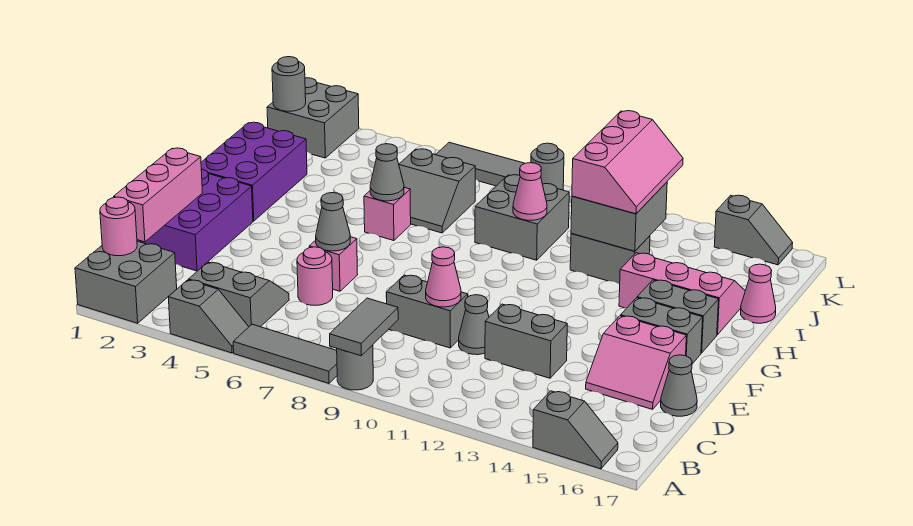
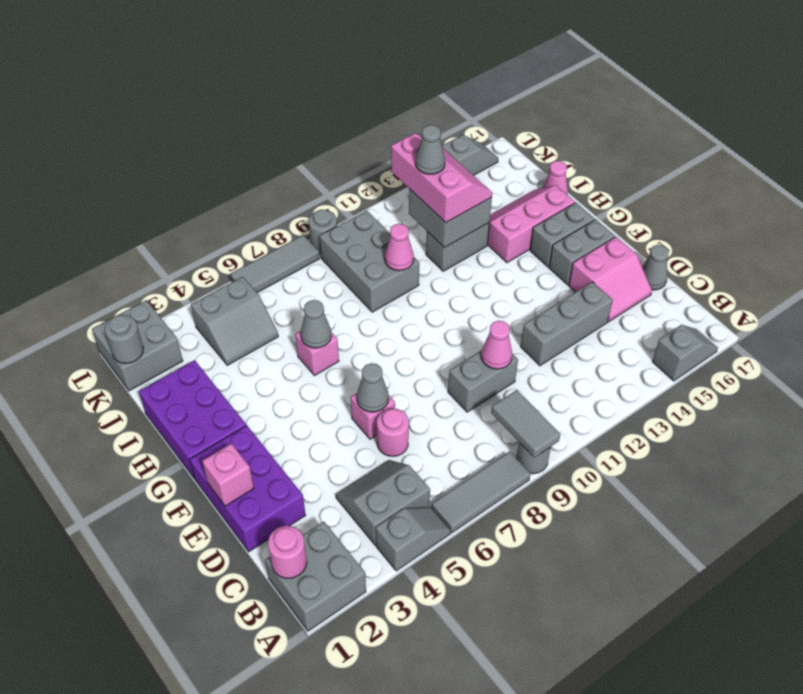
pink brick C1:E1 level 2 -> pink brick E1 level 2
grey cone D11 level 1 -> grey cone J12 level 4
grey brick D12:D13 level 1 -> grey brick D12:D14 level 1
grey slope I6:J7 level 1 top J -> grey slope J4:K5 level 1 top K
grey brick I9:J10 level 1 -> grey brick I9:K10 level 1

